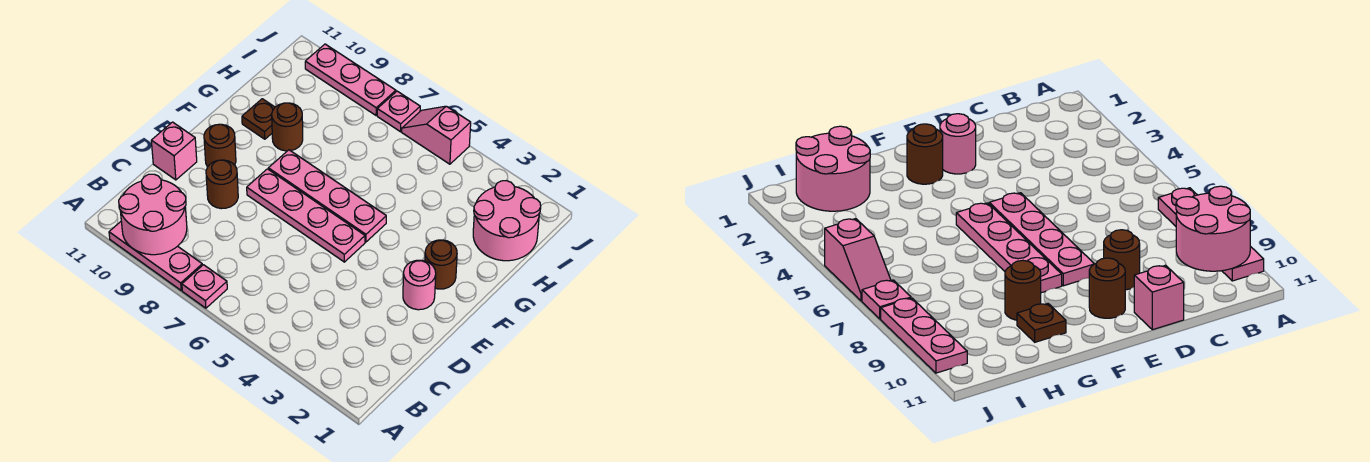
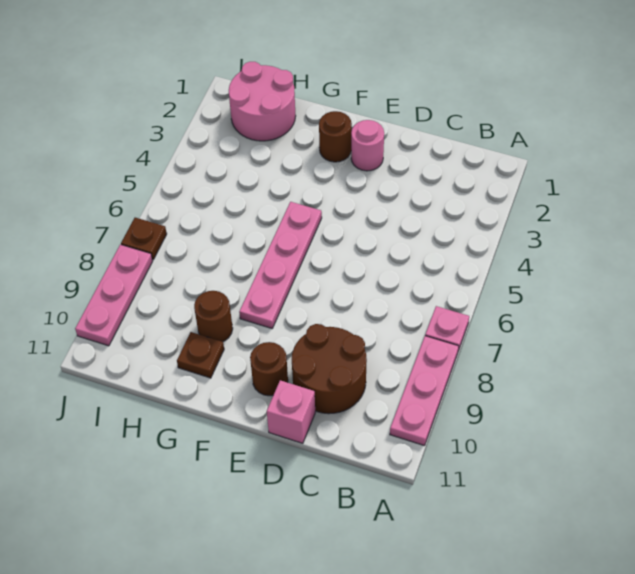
pink round brick A9:B10 level 2 -> none
brown round brick D9 level 1 -> brown round brick C9:D10 level 1
pink plate E5:E8 level 1 -> none
pink slope J5:J6 level 1 top 5 -> none
pink plate J7 level 1 -> brown plate J7 level 1

